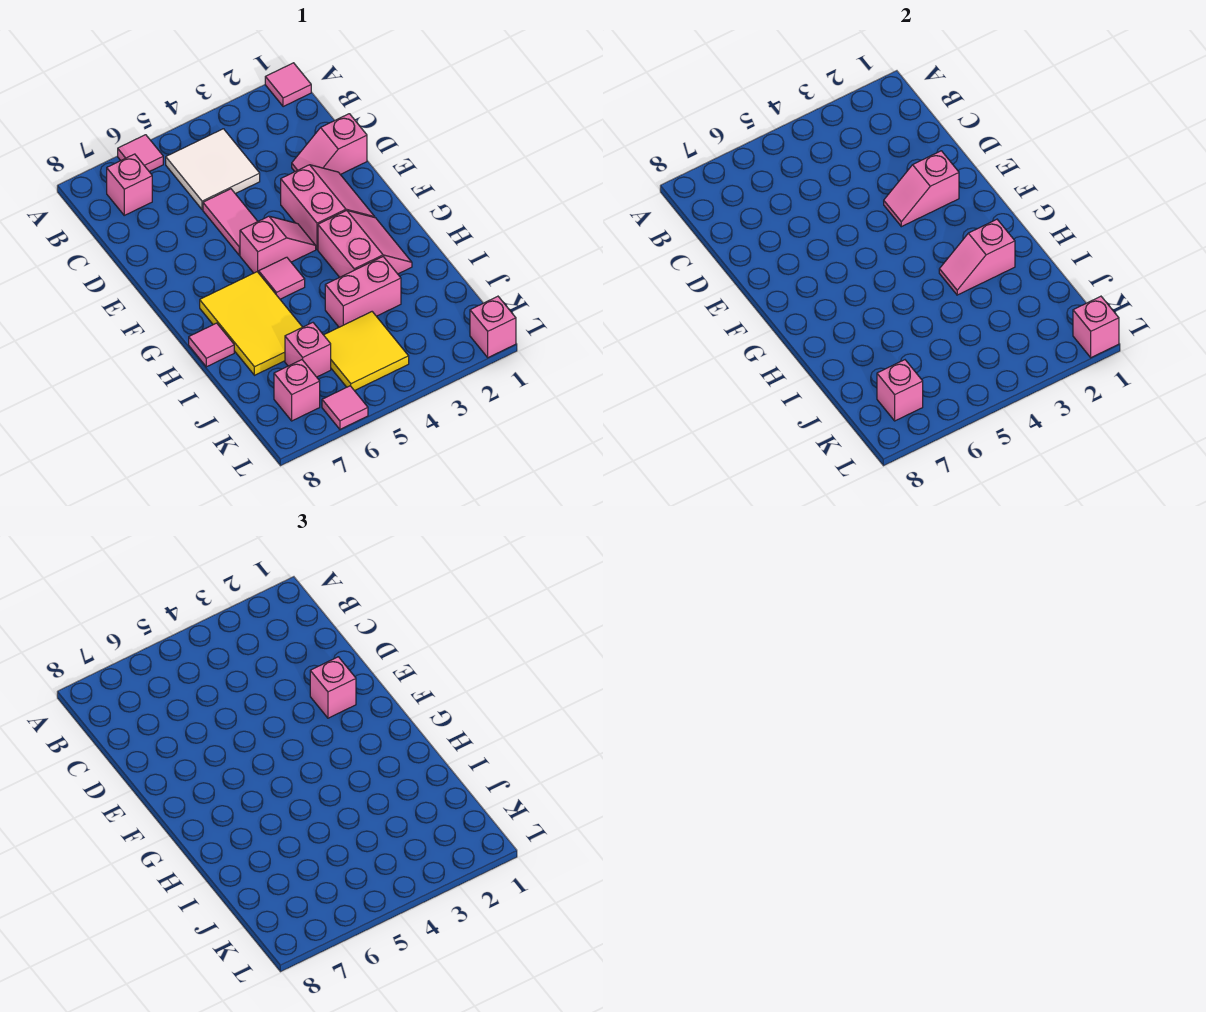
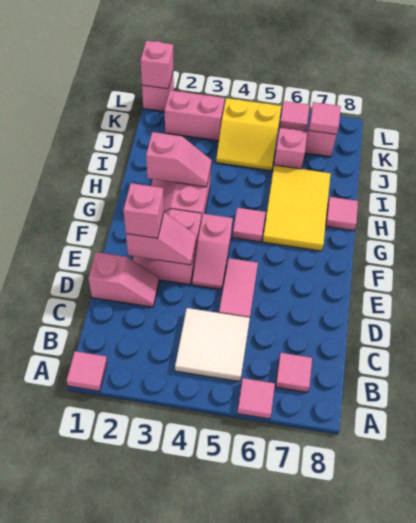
pink brick B7 level 1 -> pink tile B7 level 1
pink slope F4:F5 level 1 top 5 -> pink slope E4:F4 level 1 top F
pink brick I3:I4 level 1 -> pink brick K2:K3 level 1
yellow tile J4:K5 level 1 -> yellow slope J4:K5 level 1 top K
pink brick K7 level 2 -> pink tile K7 level 2

